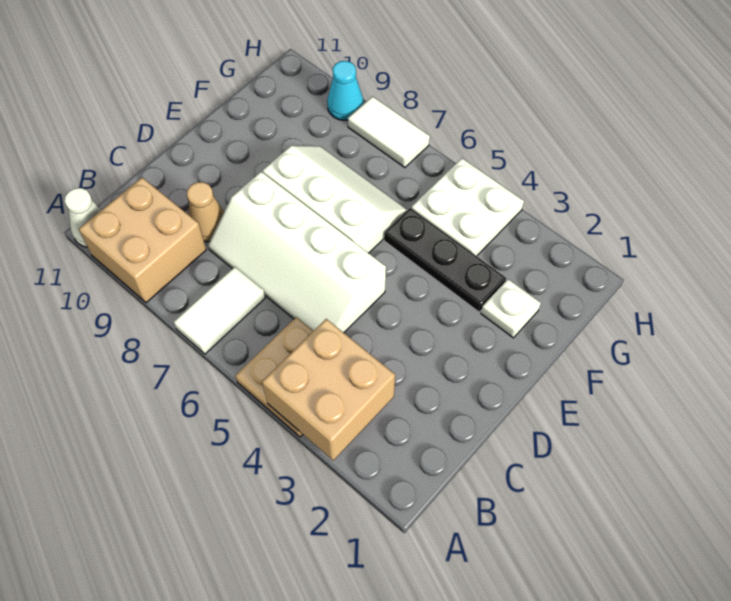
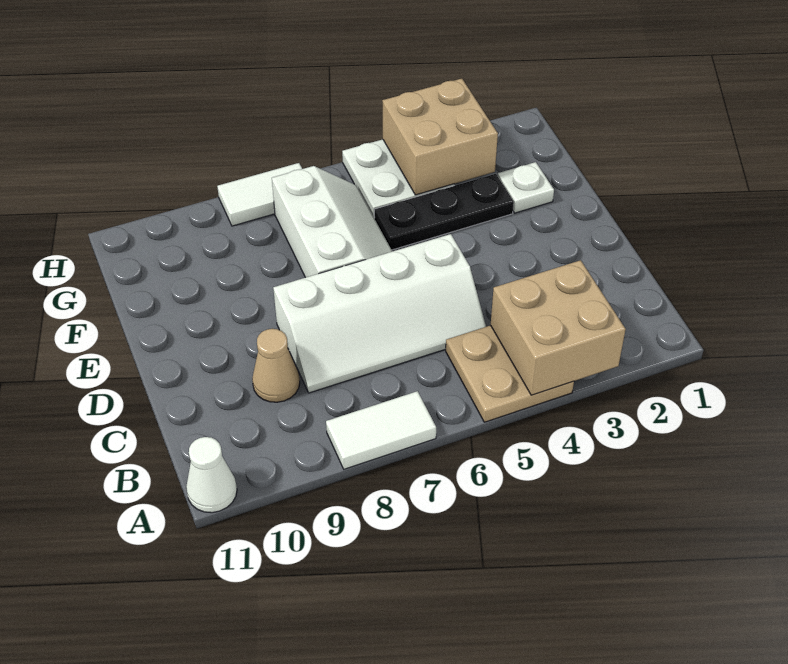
white tile A7:B7 level 1 -> white tile A7:A8 level 1
tan brick A9:B10 level 1 -> tan brick G3:H4 level 2
white slope E6:F8 level 1 top E -> white slope E6:G7 level 1 top 7
cyan cone H9 level 1 -> none

